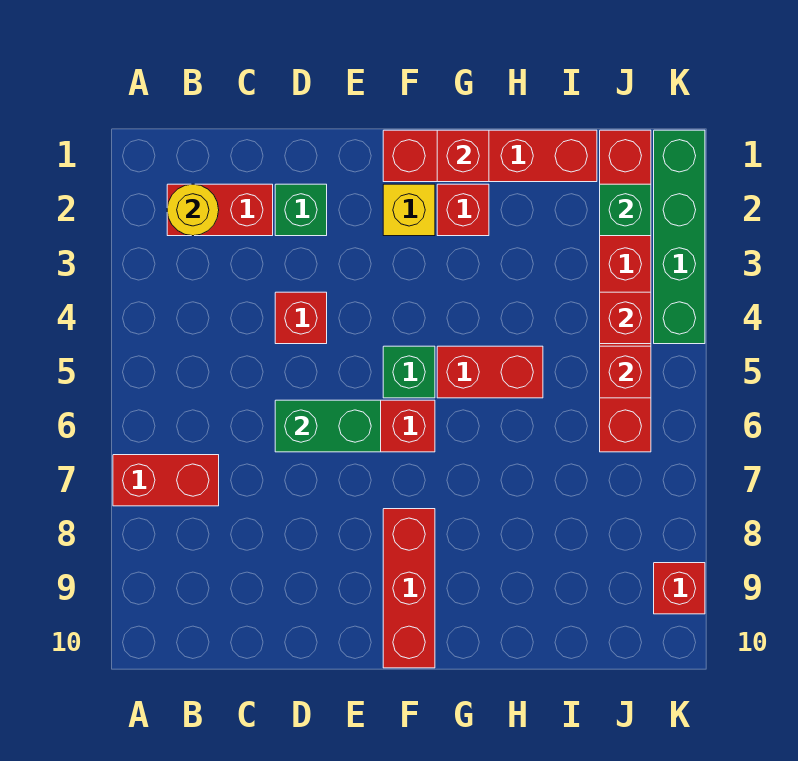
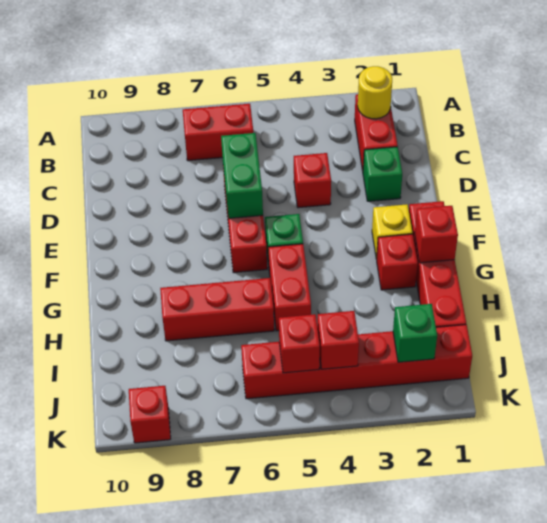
red brick A7:B7 level 1 -> red brick B6:B7 level 1
red brick F8:F10 level 1 -> red brick H6:H8 level 1
green brick K1:K4 level 1 -> none

